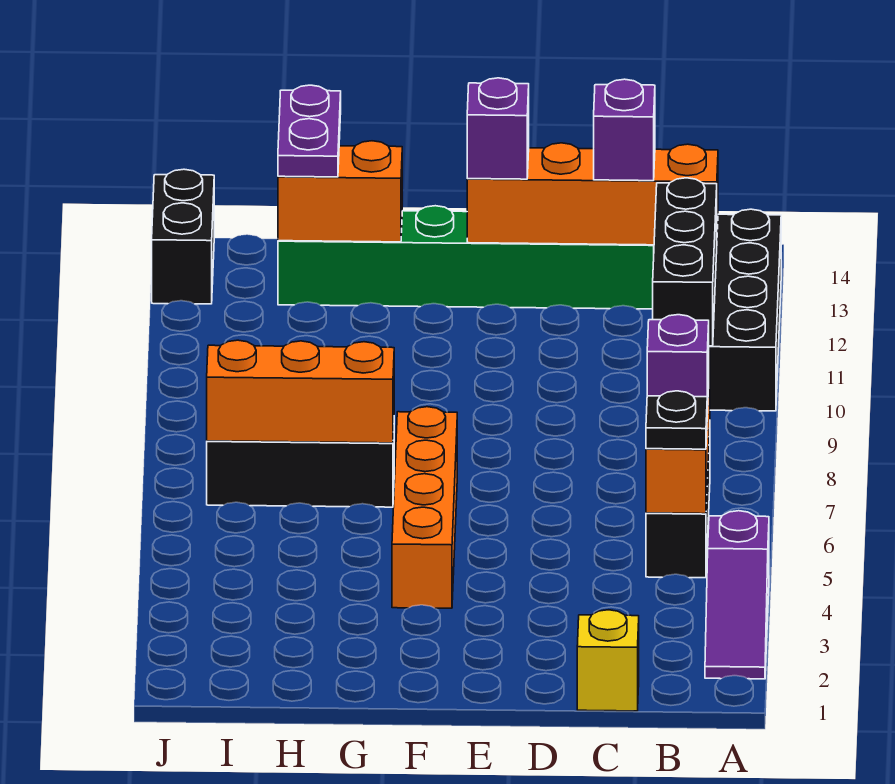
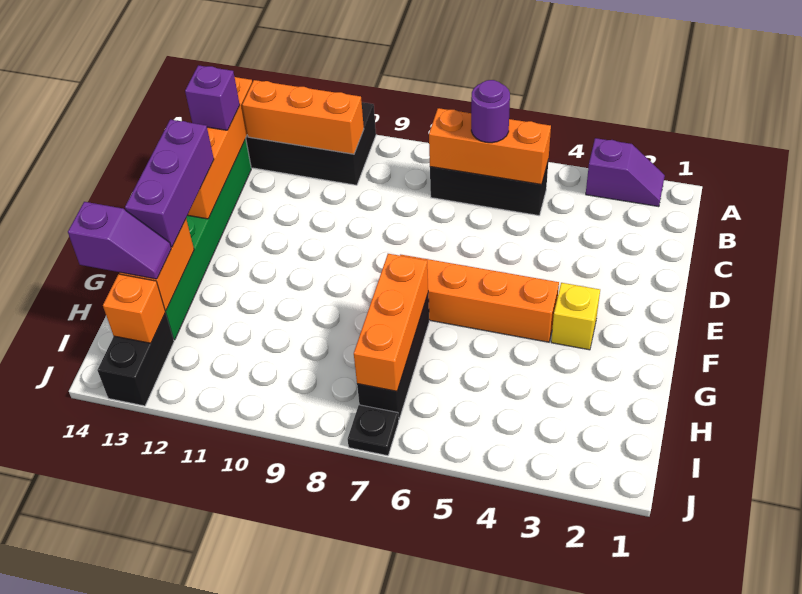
purple slope A2:A4 level 1 top 4 -> purple slope A2:A3 level 1 top 3
black plate B5 level 3 -> black plate J7 level 1
purple brick B6 level 3 -> purple round brick B6 level 3
black brick B10:B12 level 2 -> orange brick B10:B12 level 2
yellow brick C1 level 1 -> yellow brick F3 level 1
purple brick E13 level 3 -> purple brick E13:G13 level 3
purple plate H13:H14 level 3 -> purple slope H13:H14 level 3 top 14
none -> orange brick I13 level 2
black brick J13:J14 level 1 -> black brick I13:J13 level 1

